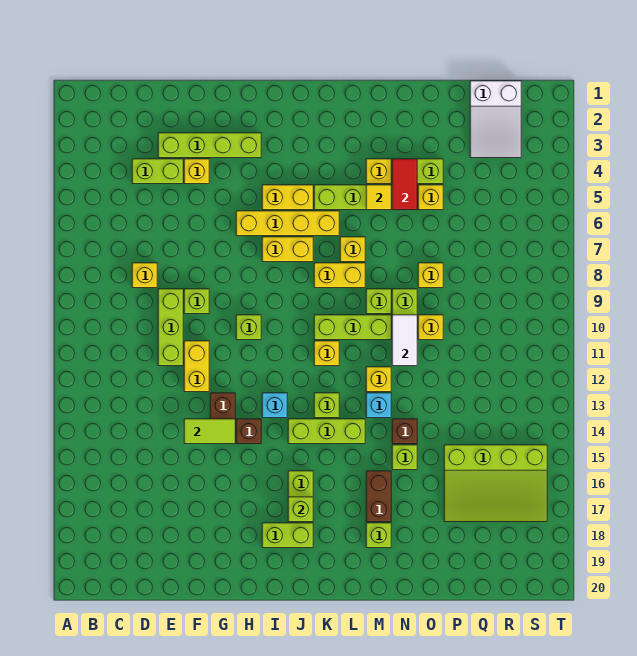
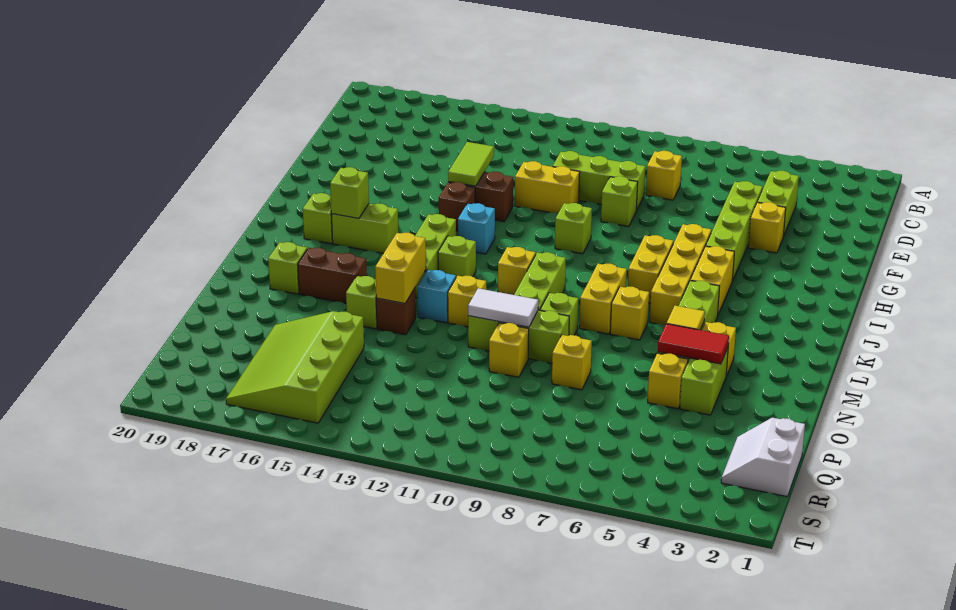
lime brick E3:H3 level 1 -> lime brick E5:H5 level 1
lime brick I18:J18 level 1 -> lime brick J18 level 1
none -> yellow brick M14:N14 level 2
white slope Q1:R3 level 1 top 1 -> white slope Q1:R2 level 1 top 1

